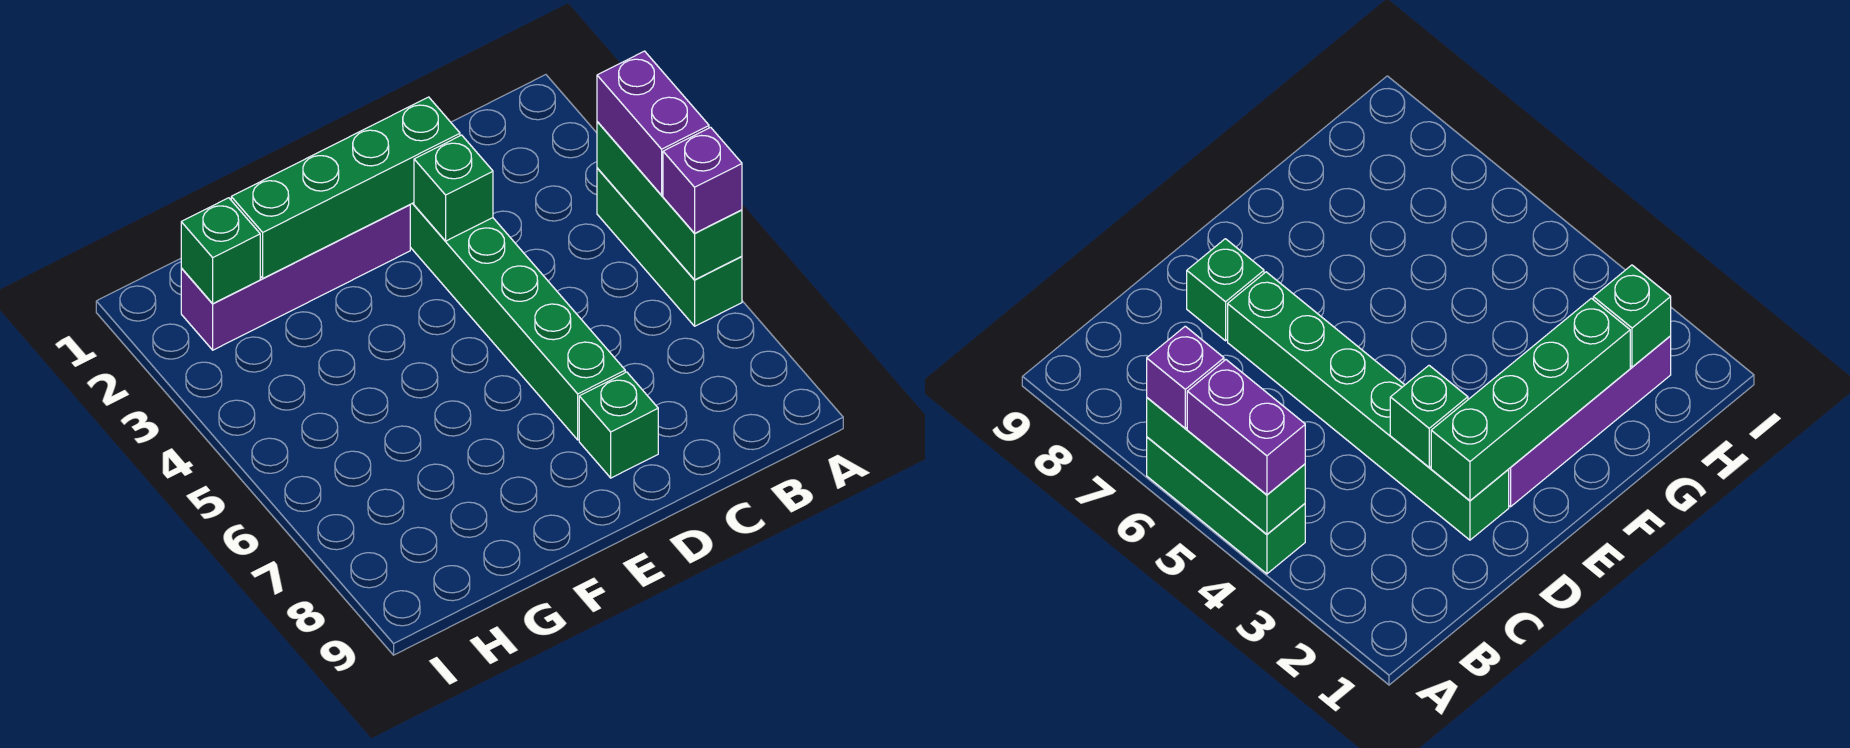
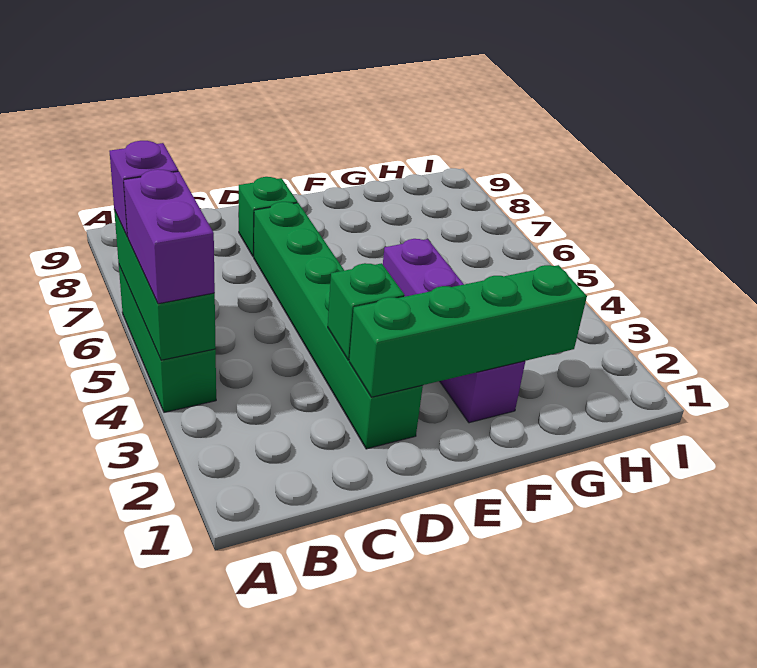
purple brick E2:H2 level 1 -> purple brick F2:F5 level 1
green brick H2 level 2 -> none

